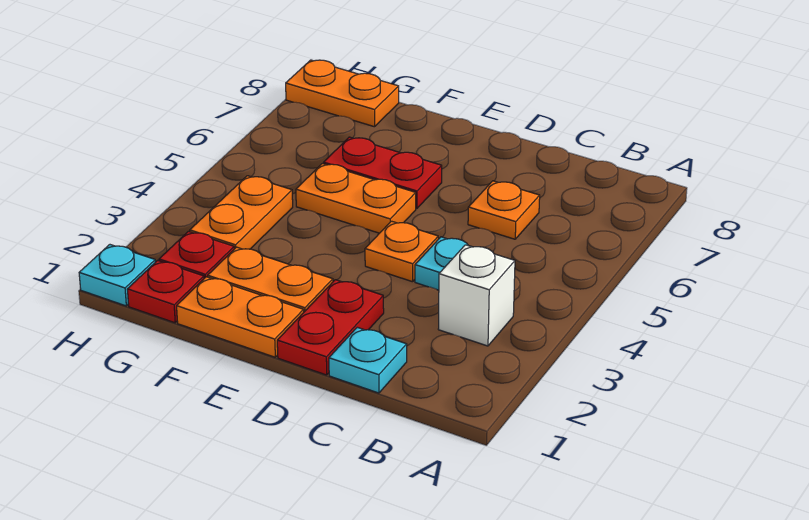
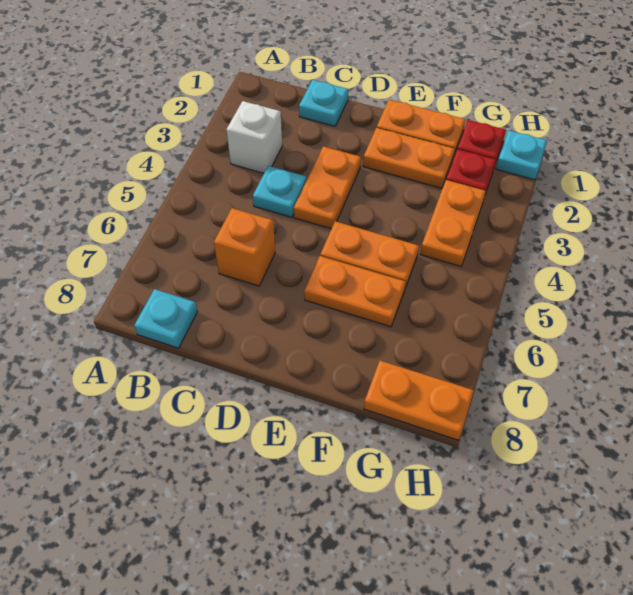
none -> cyan plate B8 level 1
orange plate C6 level 1 -> orange brick C6 level 1
red plate D1:D2 level 1 -> none
orange plate D4 level 1 -> orange plate D3:D4 level 1
red plate E6:F6 level 1 -> orange plate E6:F6 level 1

